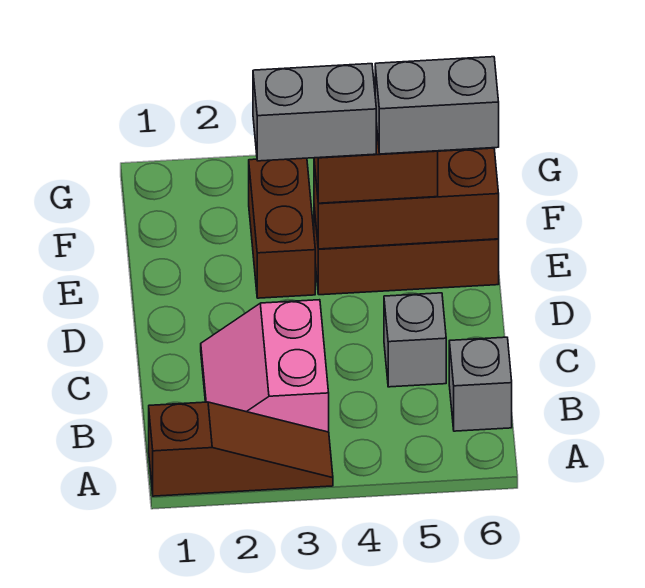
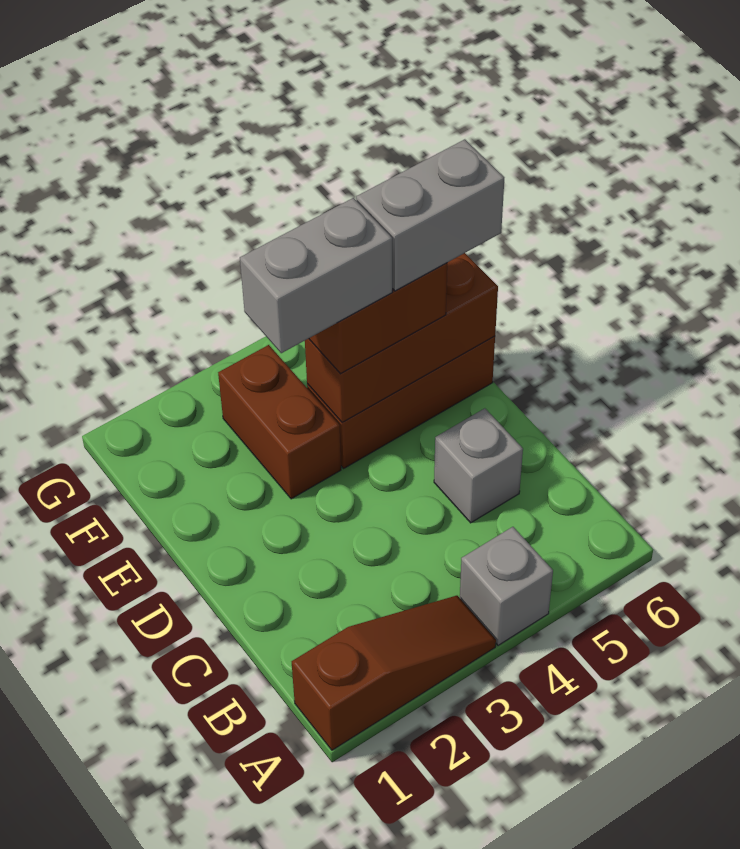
pink slope B2:C3 level 1 top 3 -> none
grey brick B6 level 1 -> grey brick A4 level 1

